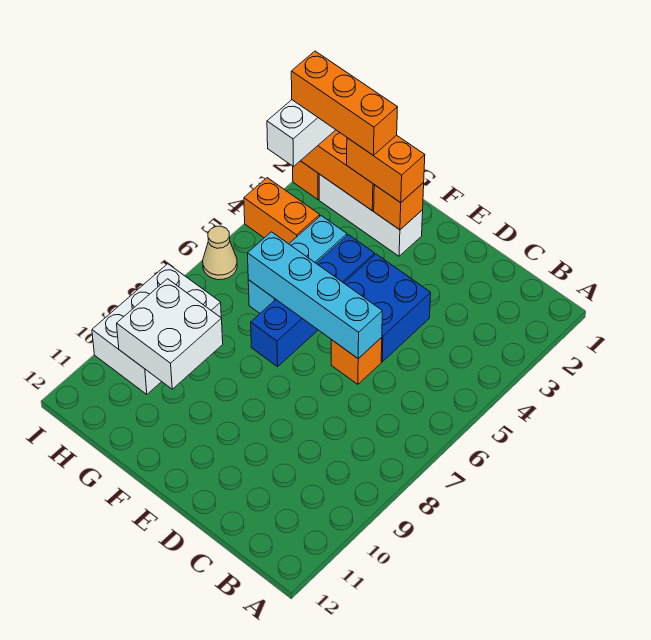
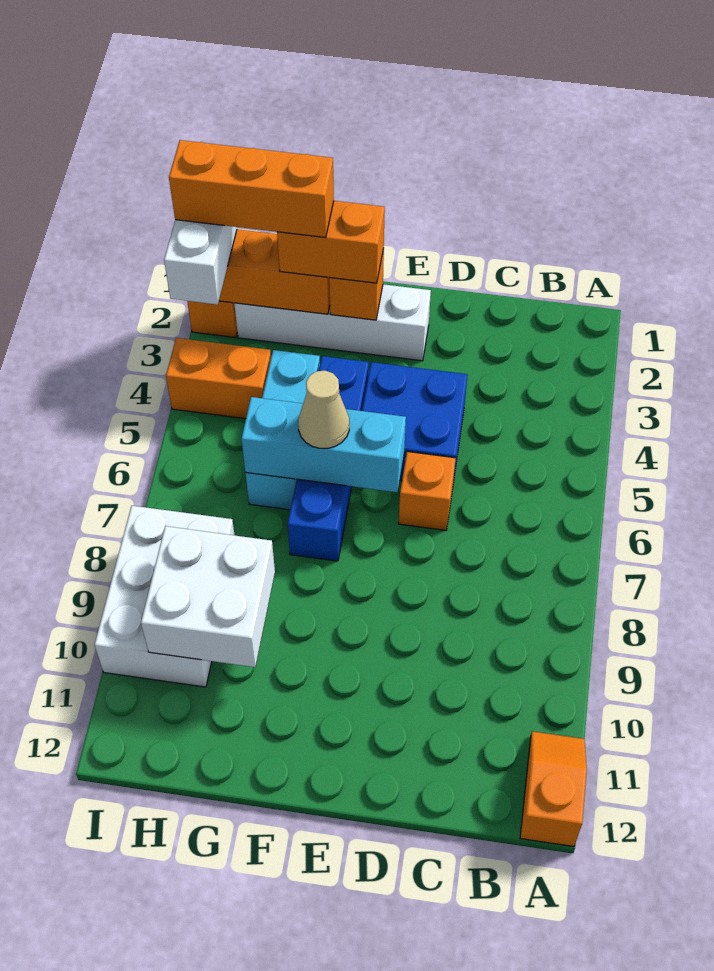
none -> orange slope A11:A12 level 1 top 12
cyan brick D6:G6 level 2 -> cyan brick E6:G6 level 2
white brick F2:H2 level 1 -> white brick E2:H2 level 1
tan cone I6 level 1 -> tan cone F6 level 3

